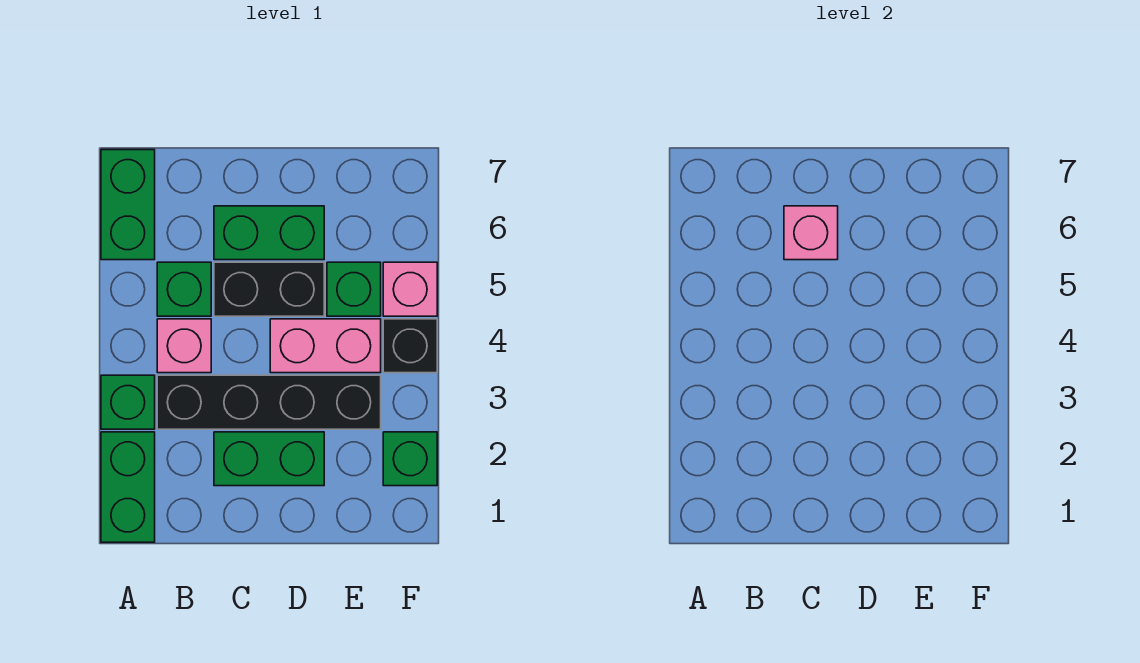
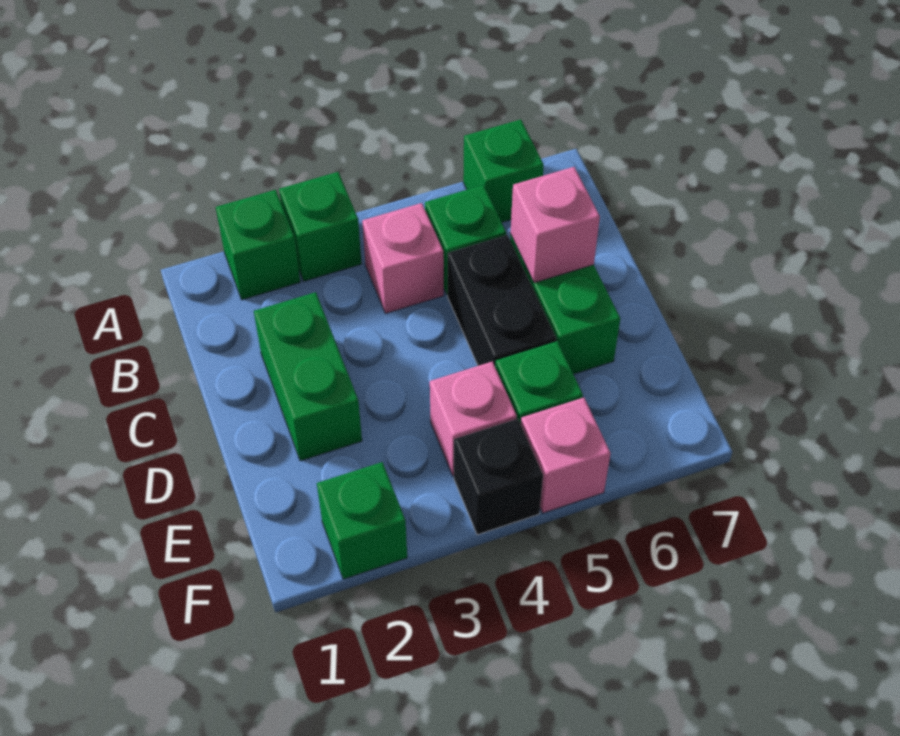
green brick A1:A2 level 1 -> green brick A2 level 1
green brick A6:A7 level 1 -> green brick A6 level 1
black brick B3:E3 level 1 -> none
pink brick D4:E4 level 1 -> pink brick E4 level 1

